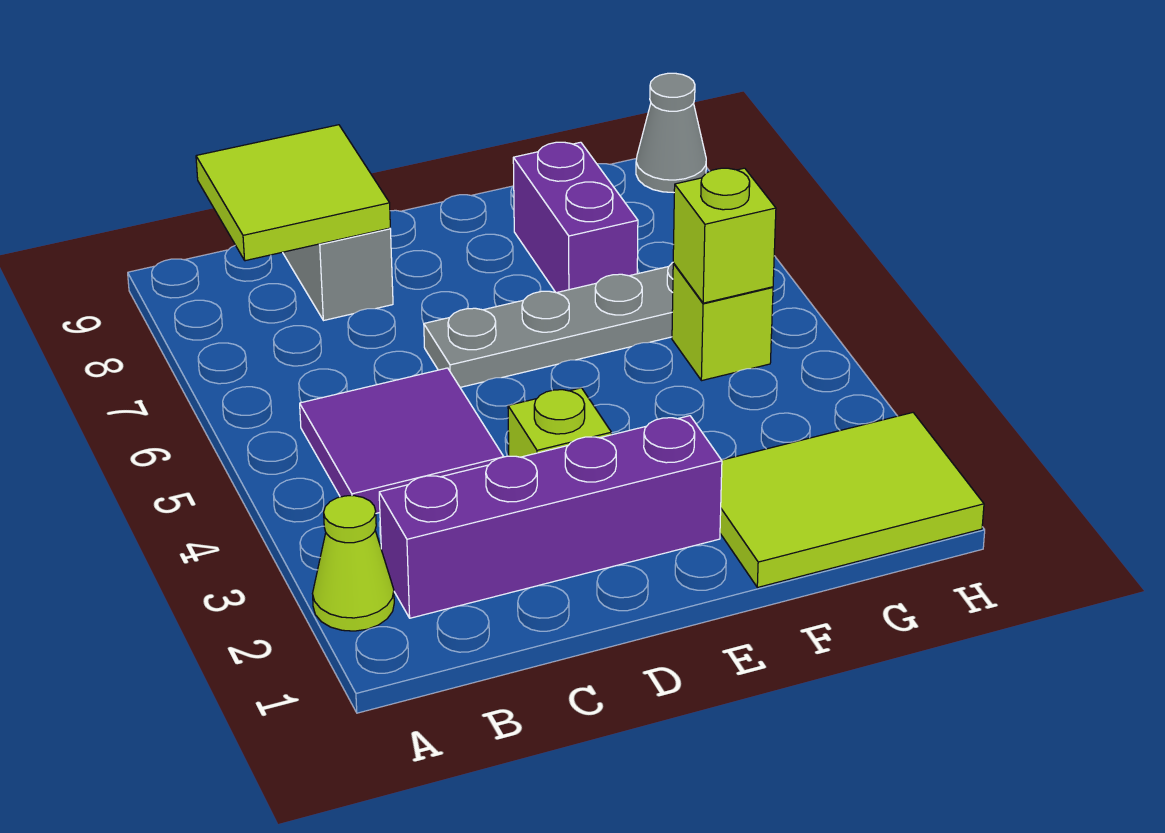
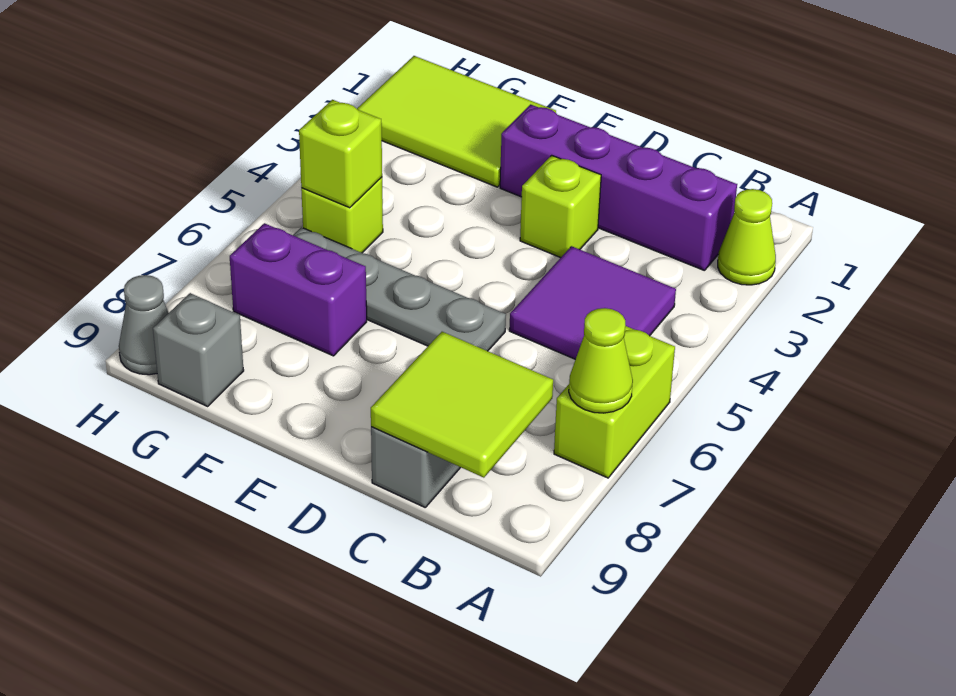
none -> lime brick A6:A7 level 1
none -> lime cone A7 level 2
purple brick F7:F8 level 1 -> purple brick F7:G7 level 1
none -> grey brick G9 level 1

